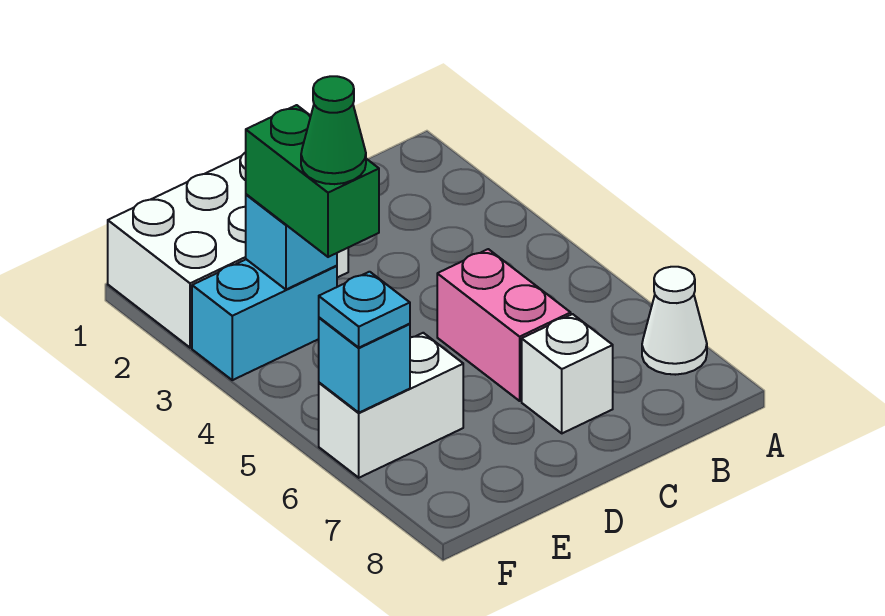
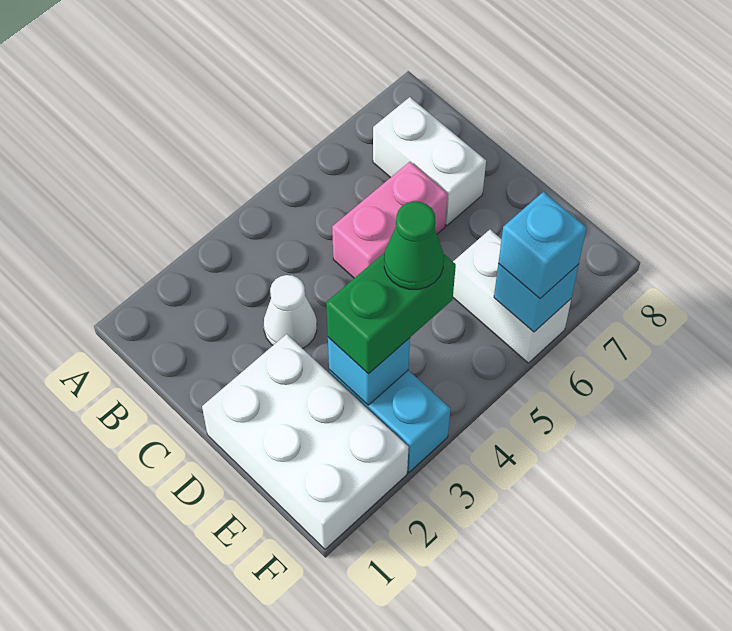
white cone A7 level 1 -> white cone C3 level 1
white brick C7 level 1 -> white brick B7:C7 level 1
cyan plate F6 level 3 -> cyan brick F6 level 3

